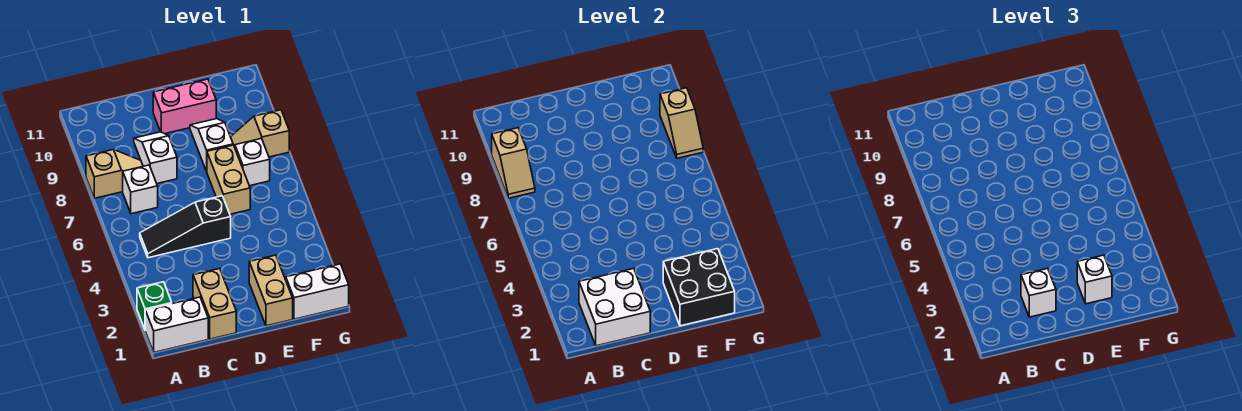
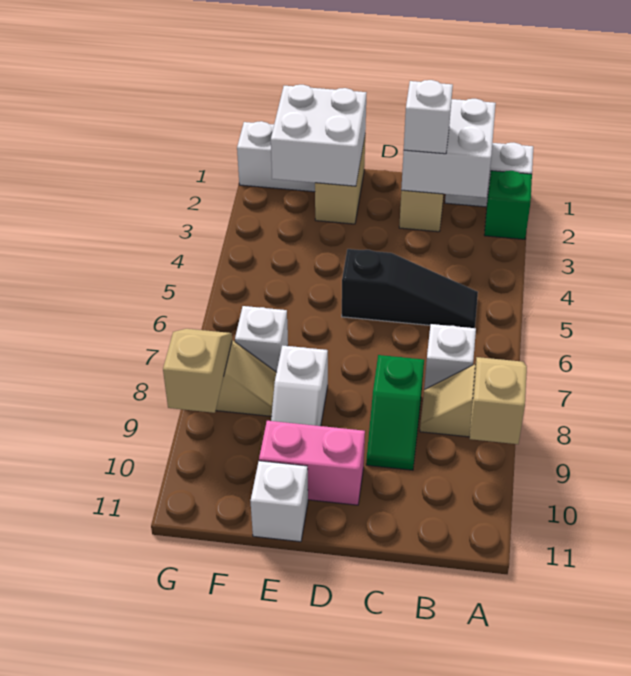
white slope C8:C9 level 1 top 8 -> green slope C8:C9 level 1 top 8
black brick E1:F2 level 2 -> white brick E1:F2 level 2
white brick E2 level 3 -> white brick E11 level 1
tan brick E6:E7 level 1 -> none

